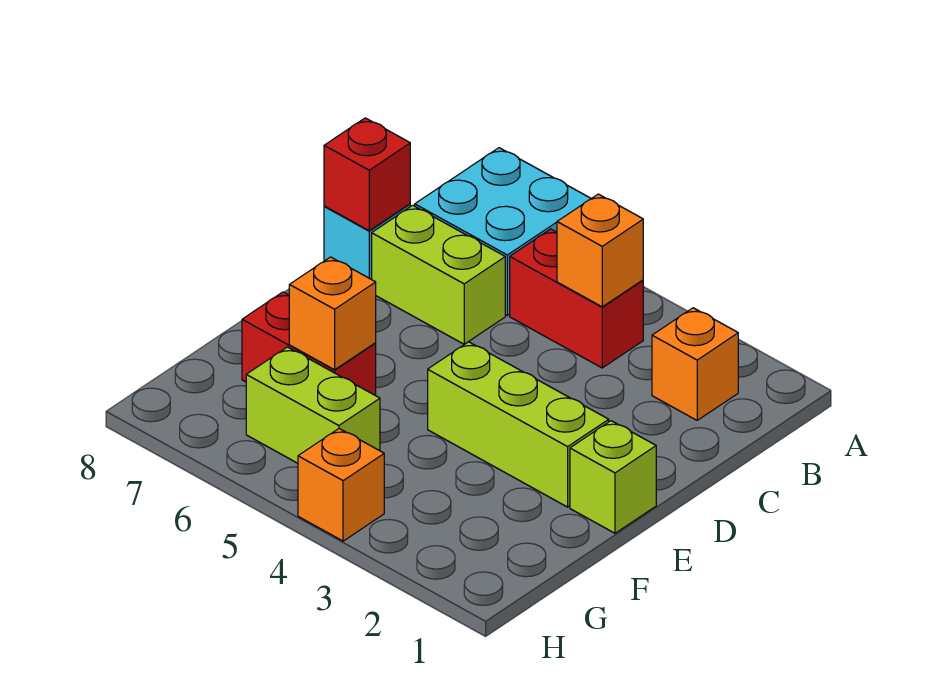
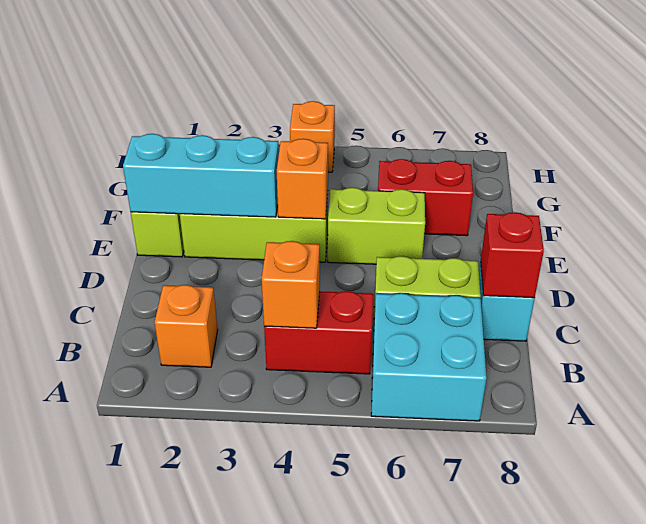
none -> cyan brick E1:E3 level 2
orange brick F6 level 2 -> orange brick E4 level 2
lime brick G5:G6 level 1 -> lime brick E5:E6 level 1

